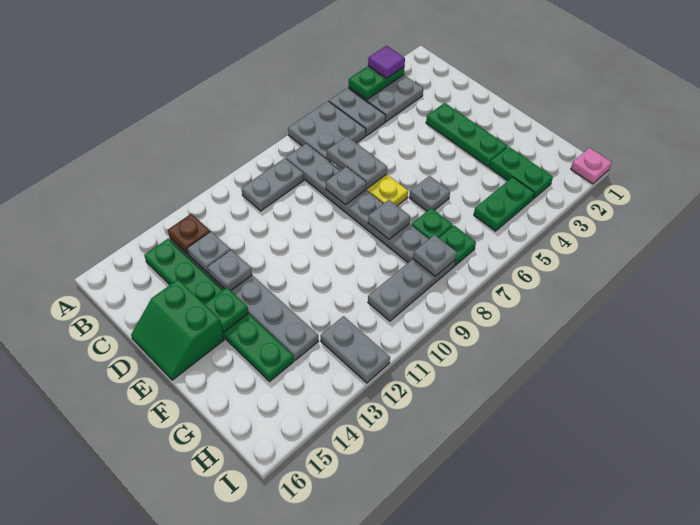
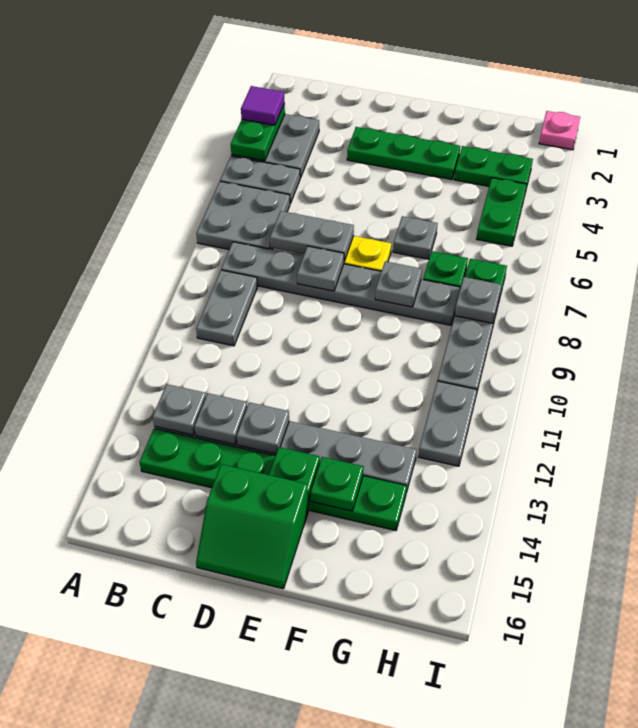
brown plate B13 level 2 -> grey plate B13 level 2
none -> green plate F14 level 2
grey plate H12:I12 level 1 -> grey plate H11:H12 level 1

